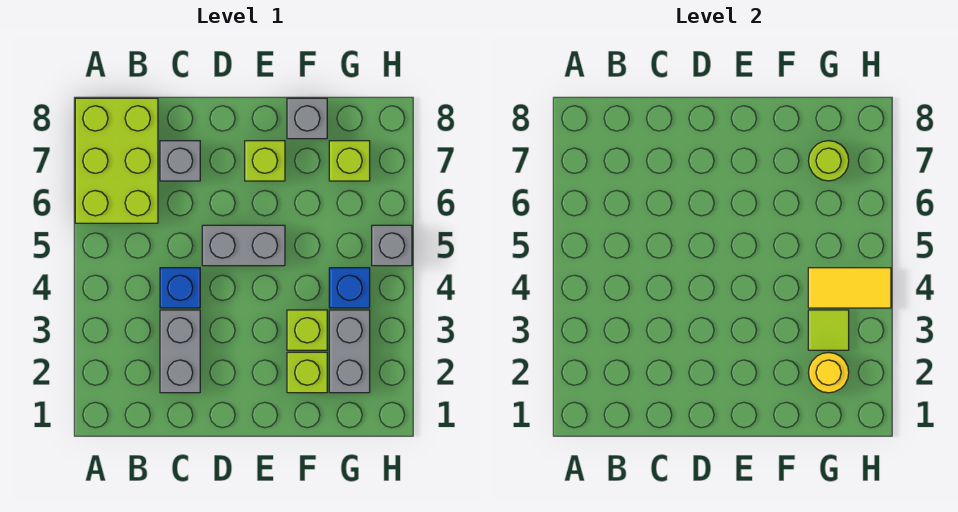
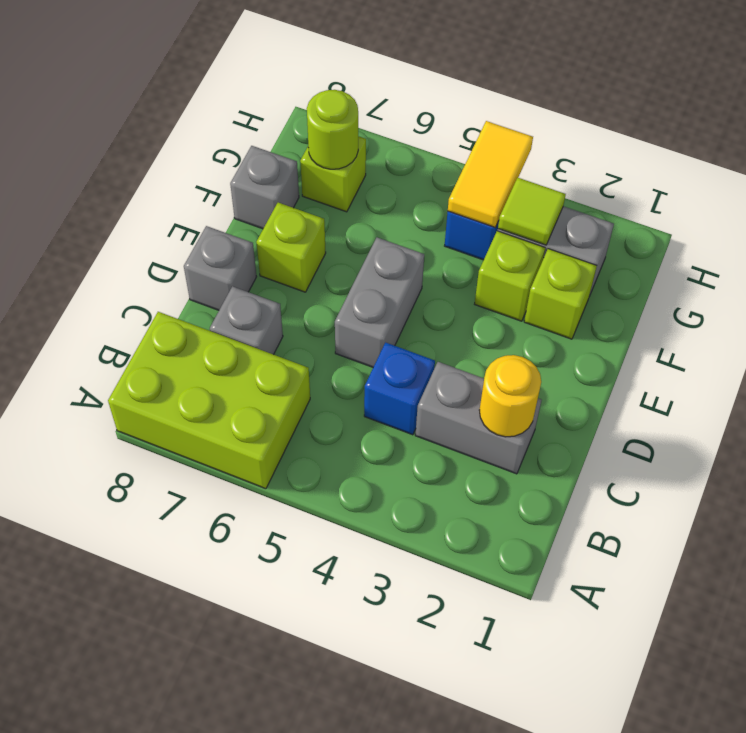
yellow round brick G2 level 2 -> yellow round brick C2 level 2
grey brick H5 level 1 -> grey brick D8 level 1

